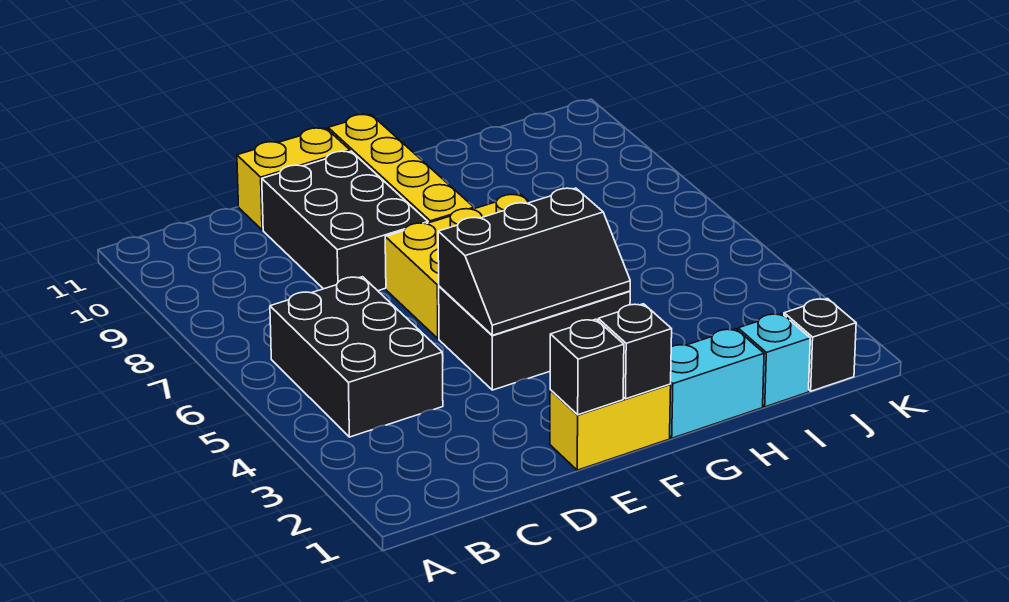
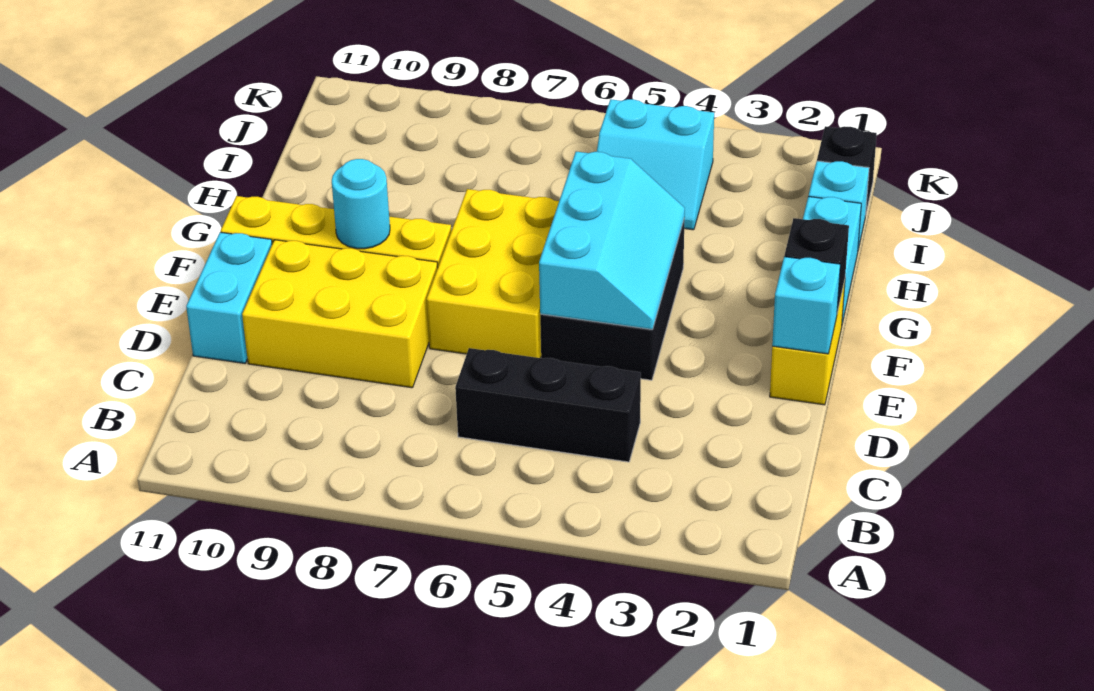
black brick B4:C6 level 1 -> black brick C4:C6 level 1
black brick D8:E10 level 1 -> yellow brick D8:E10 level 1
yellow brick D11:E11 level 1 -> cyan brick D11:E11 level 1
black brick E1 level 2 -> cyan brick E1 level 2
black slope E4:G5 level 2 top 5 -> cyan slope E4:G5 level 2 top 5
none -> cyan round brick F9 level 2
none -> cyan slope I4:J5 level 1 top J

